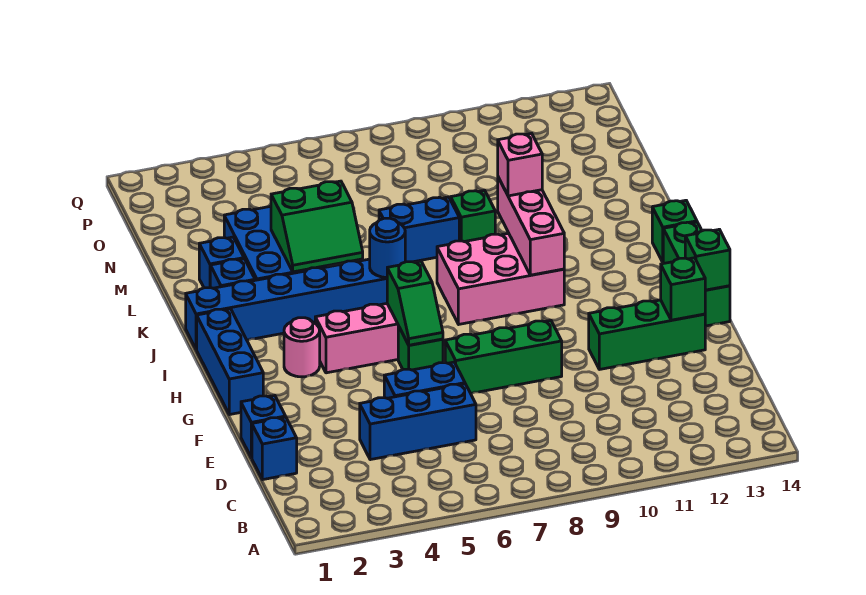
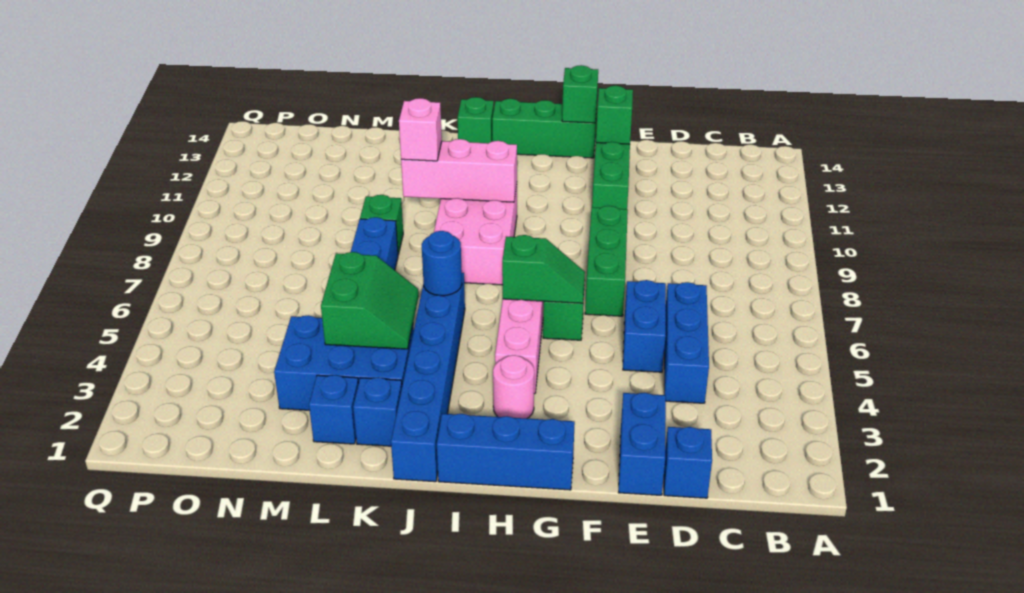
blue brick E1 level 1 -> blue brick E1:E2 level 1

